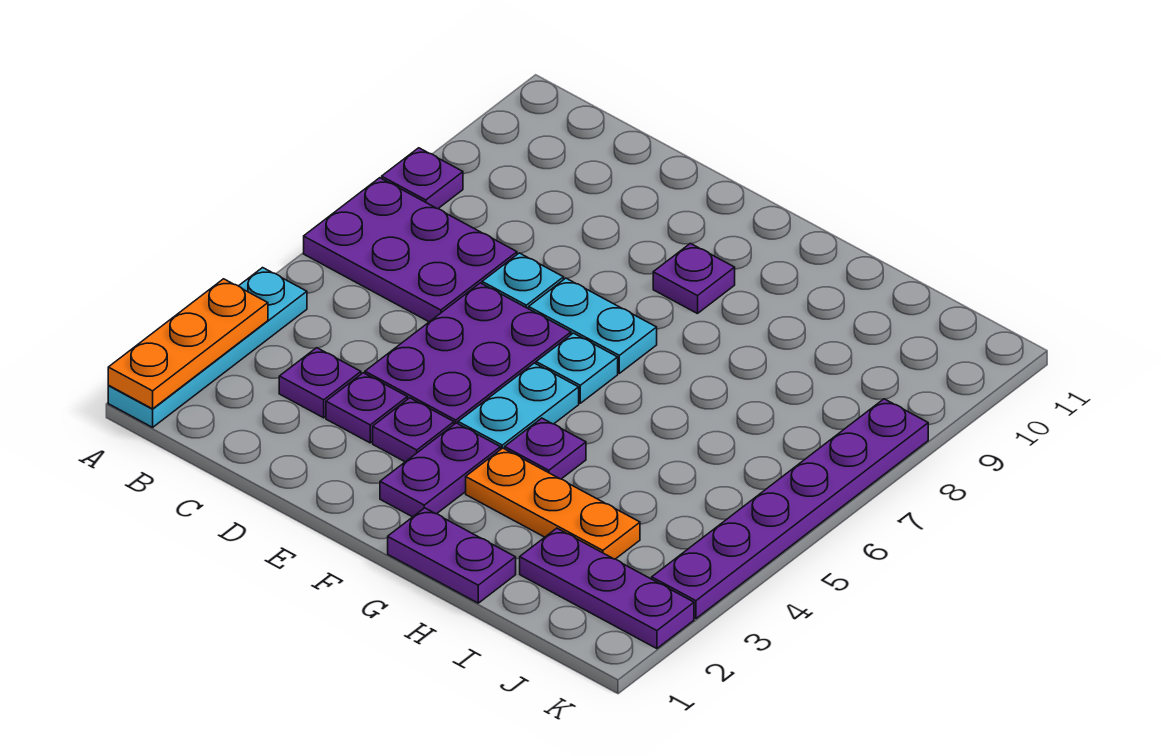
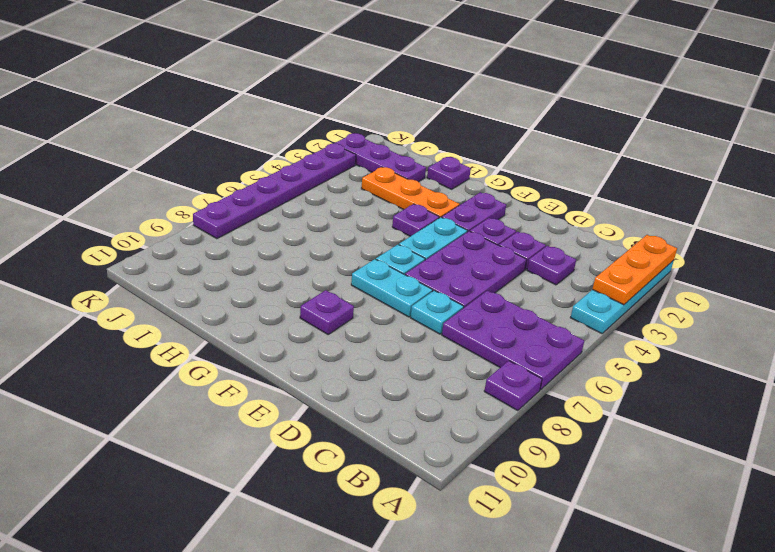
purple plate G1:H1 level 1 -> purple plate H1 level 1

